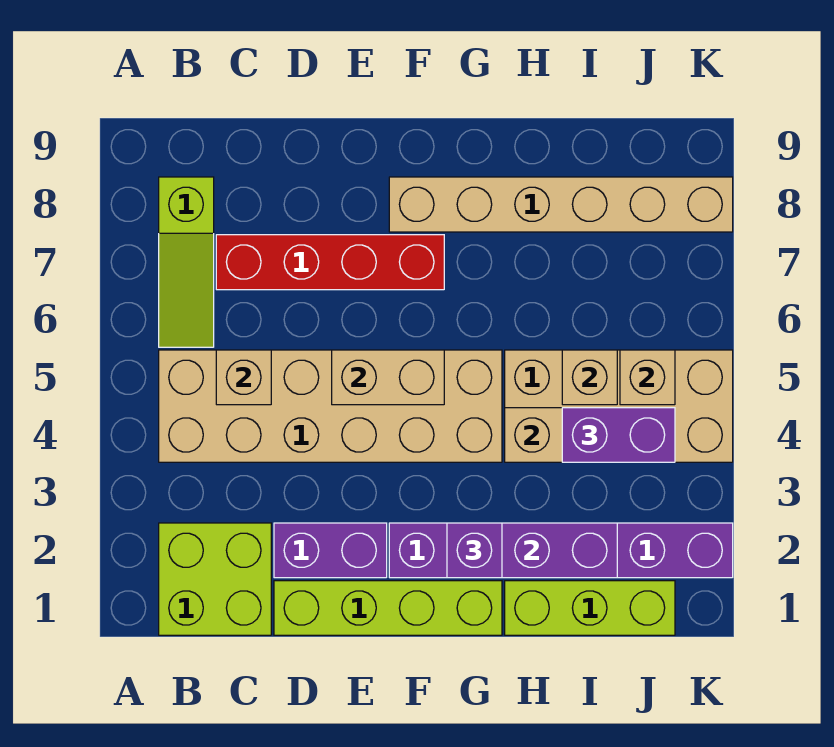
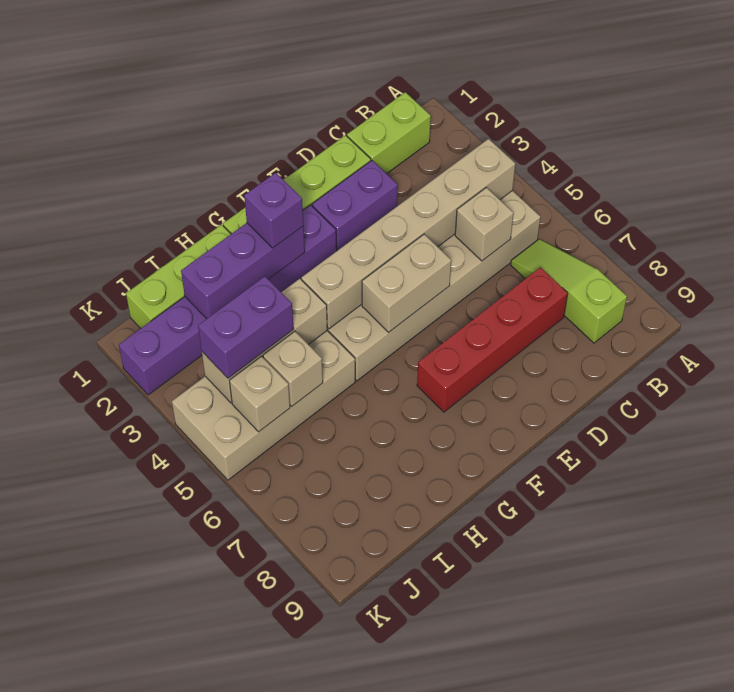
lime brick B1:C2 level 1 -> lime brick B1:C1 level 1
tan brick F8:K8 level 1 -> tan brick B4:G4 level 2

